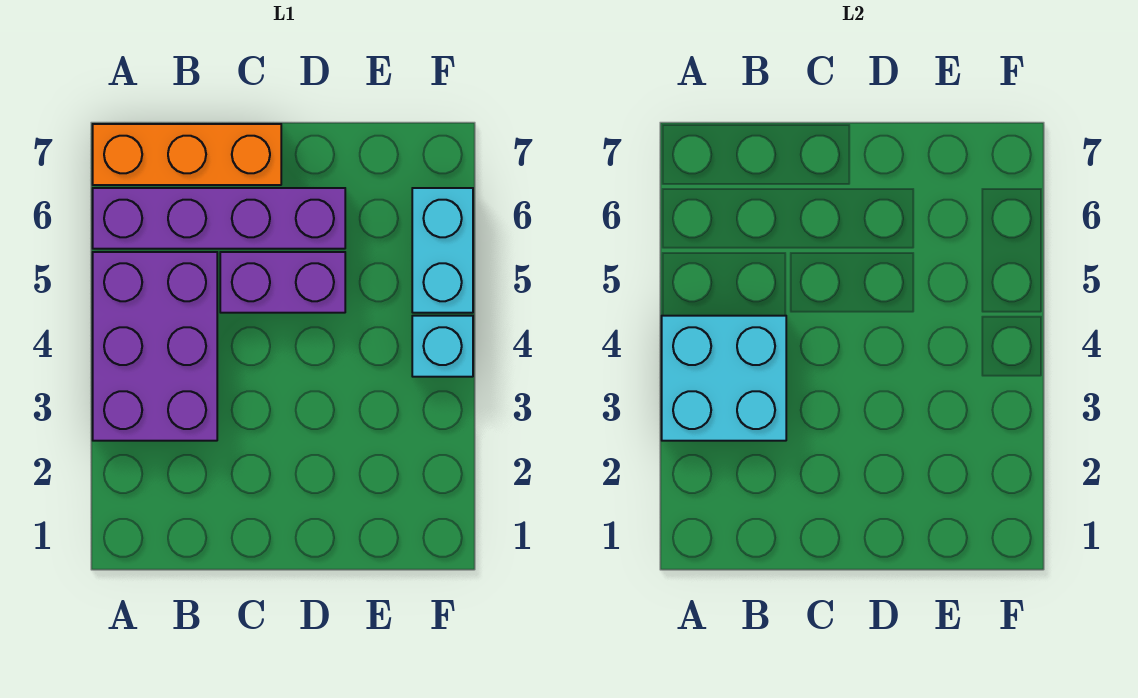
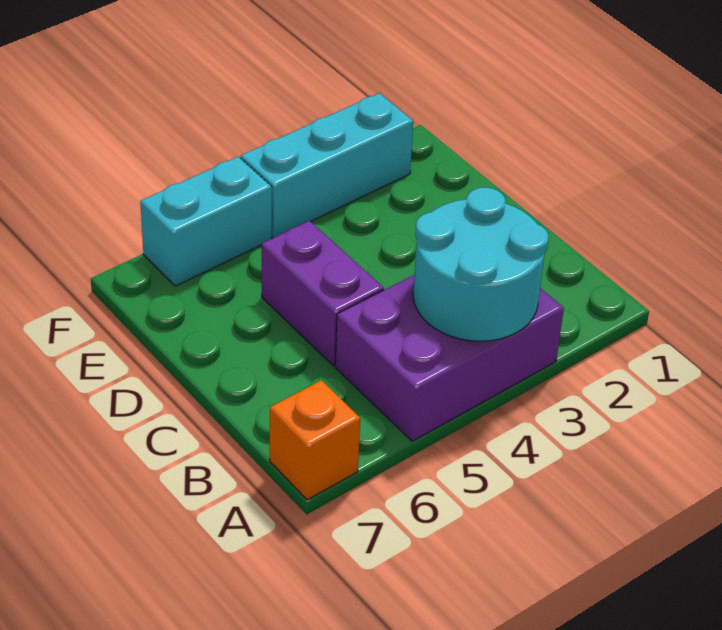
cyan brick A3:B4 level 2 -> cyan round brick A3:B4 level 2
purple brick A6:D6 level 1 -> none
orange brick A7:C7 level 1 -> orange brick A7 level 1
cyan brick F4 level 1 -> cyan brick F2:F4 level 1

